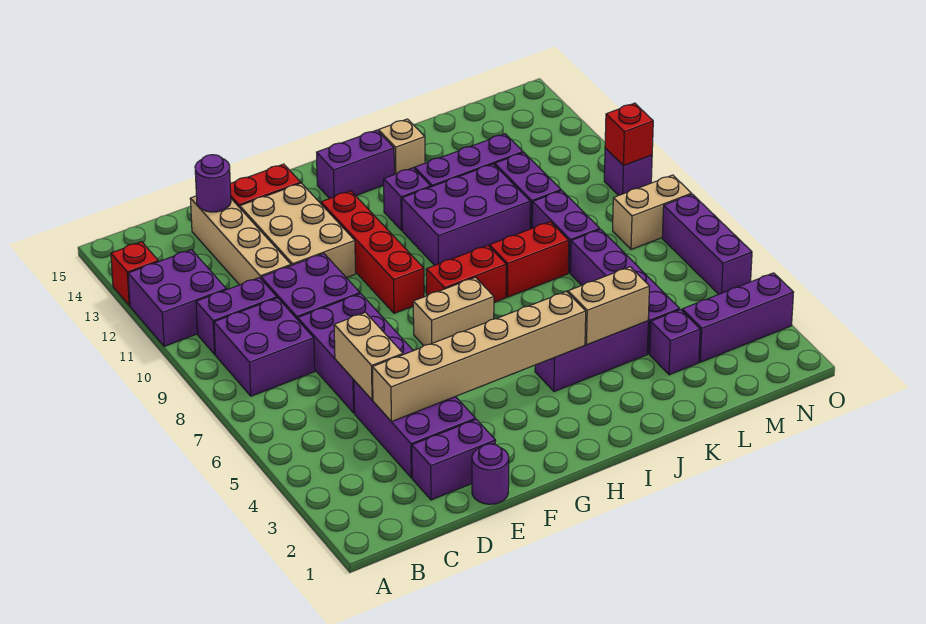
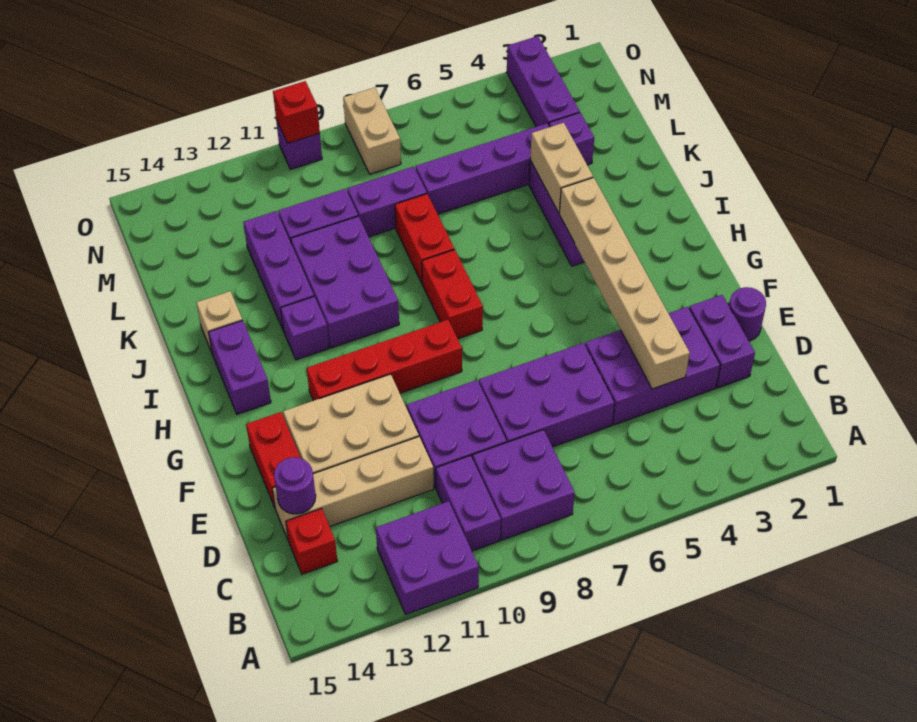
red brick A13 level 1 -> red brick C14 level 1
tan brick D5:D6 level 2 -> none
tan brick G7:H7 level 1 -> none
purple brick O5:O7 level 1 -> none

